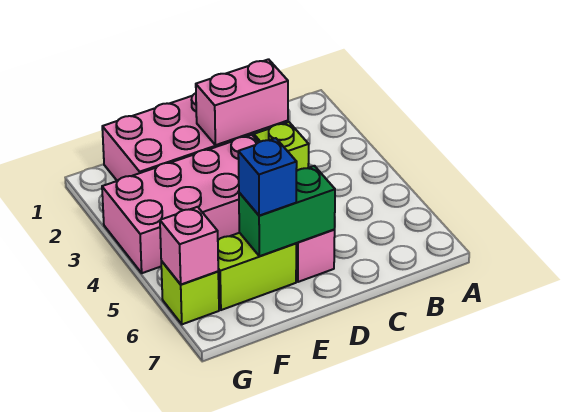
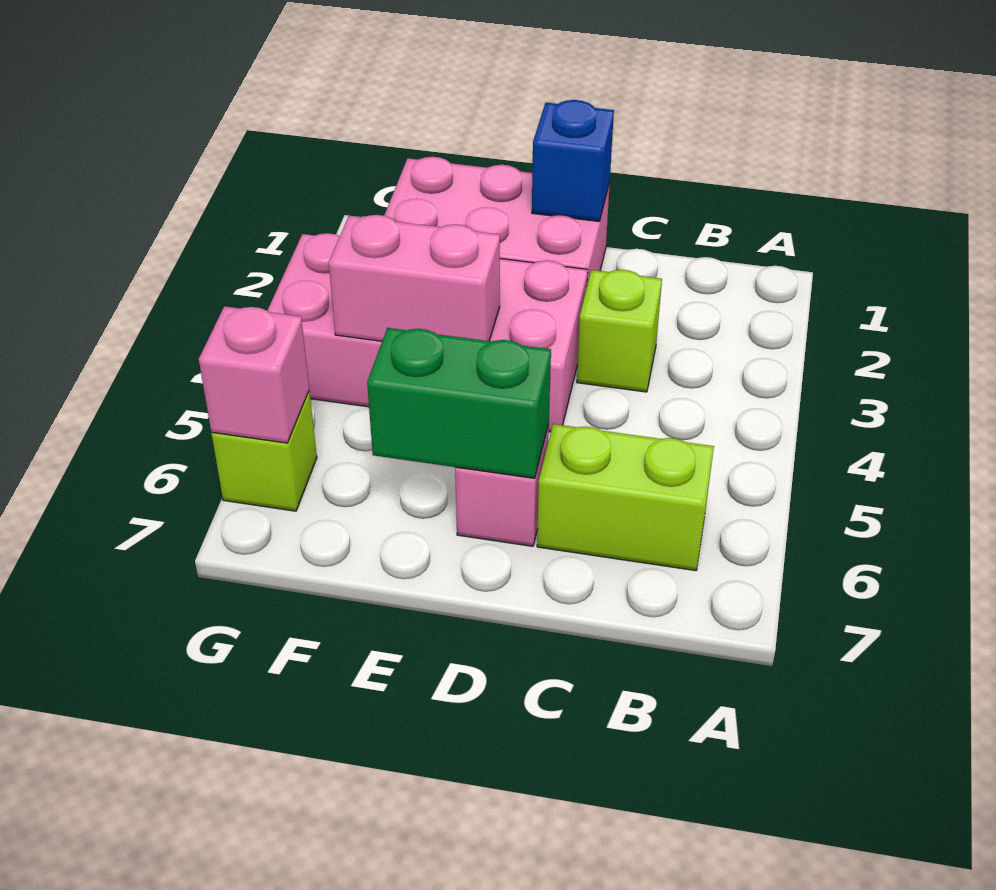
pink brick C2:D2 level 2 -> pink brick E4:F4 level 2
lime brick E6:F6 level 1 -> lime brick B6:C6 level 1
blue brick E6 level 3 -> blue brick D1 level 2

